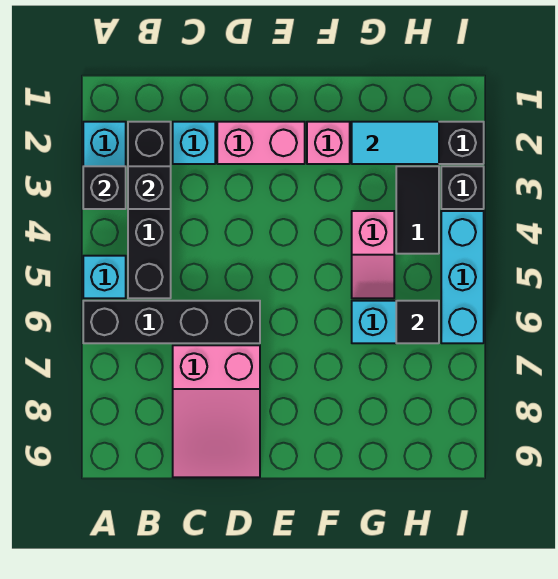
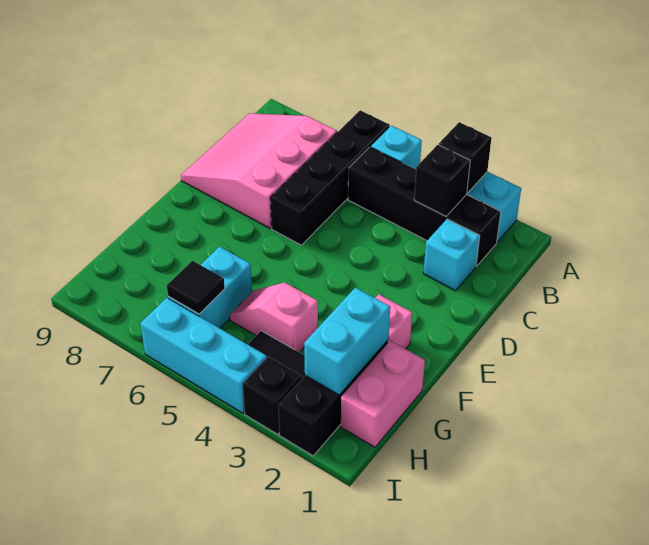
pink slope C7:D9 level 1 top 7 -> pink slope B7:D9 level 1 top 7
pink brick D2:E2 level 1 -> pink brick G1:H1 level 1
cyan tile G2:H2 level 2 -> cyan brick G2:H2 level 2

